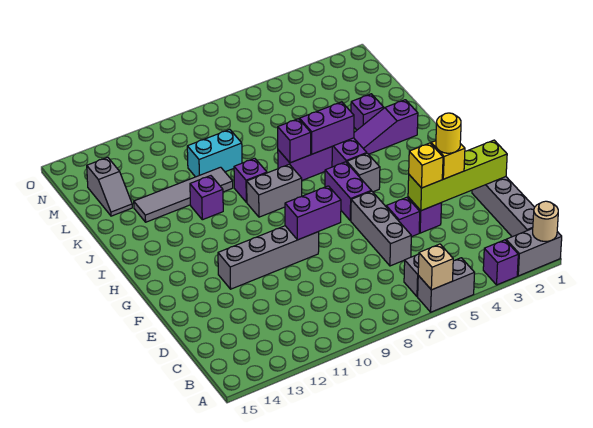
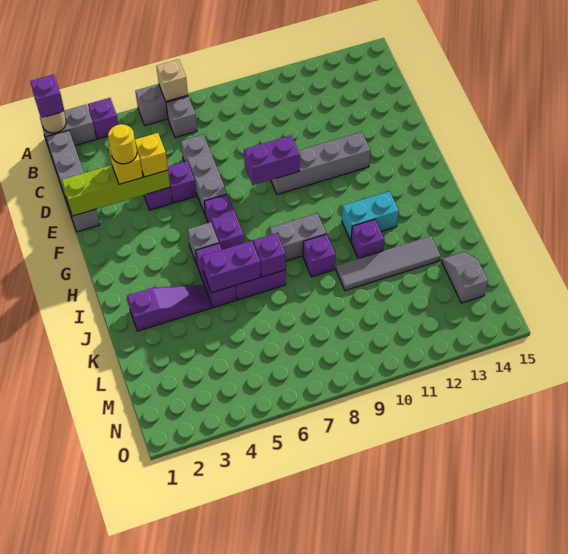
purple brick K3 level 1 -> purple brick A1 level 3
cyan brick L9:L10 level 1 -> cyan brick I11:I12 level 1

